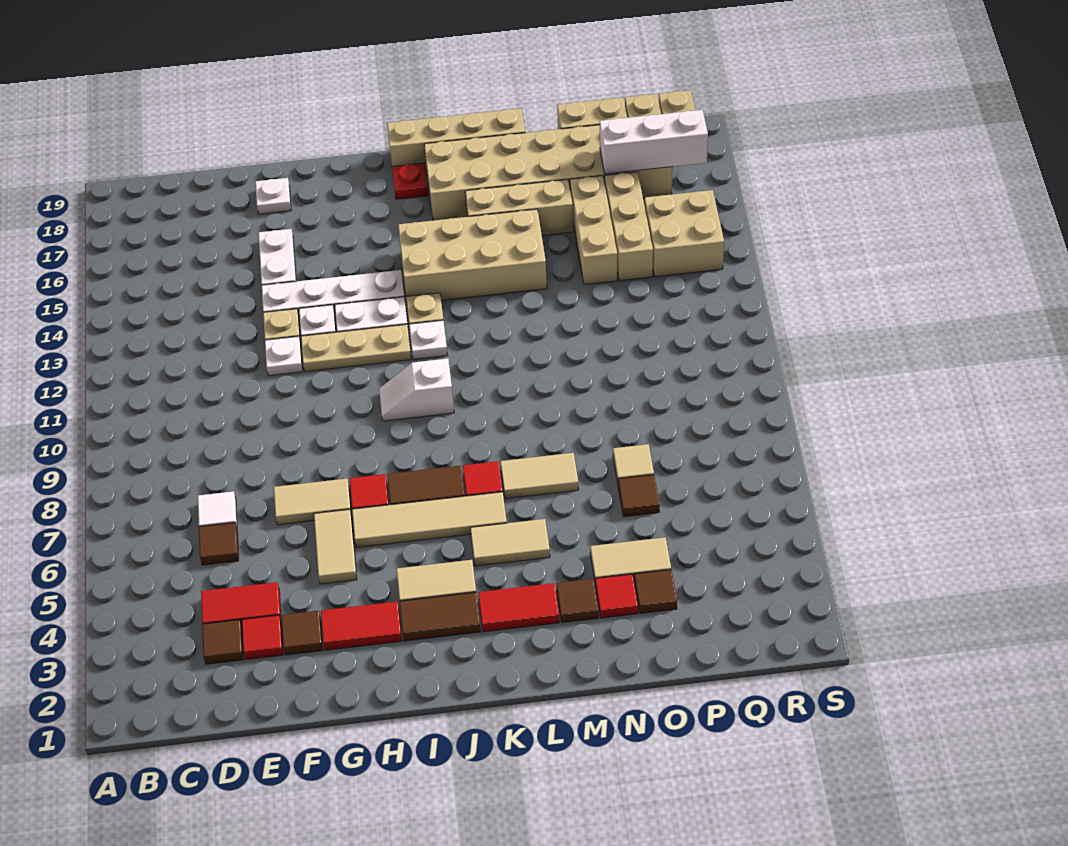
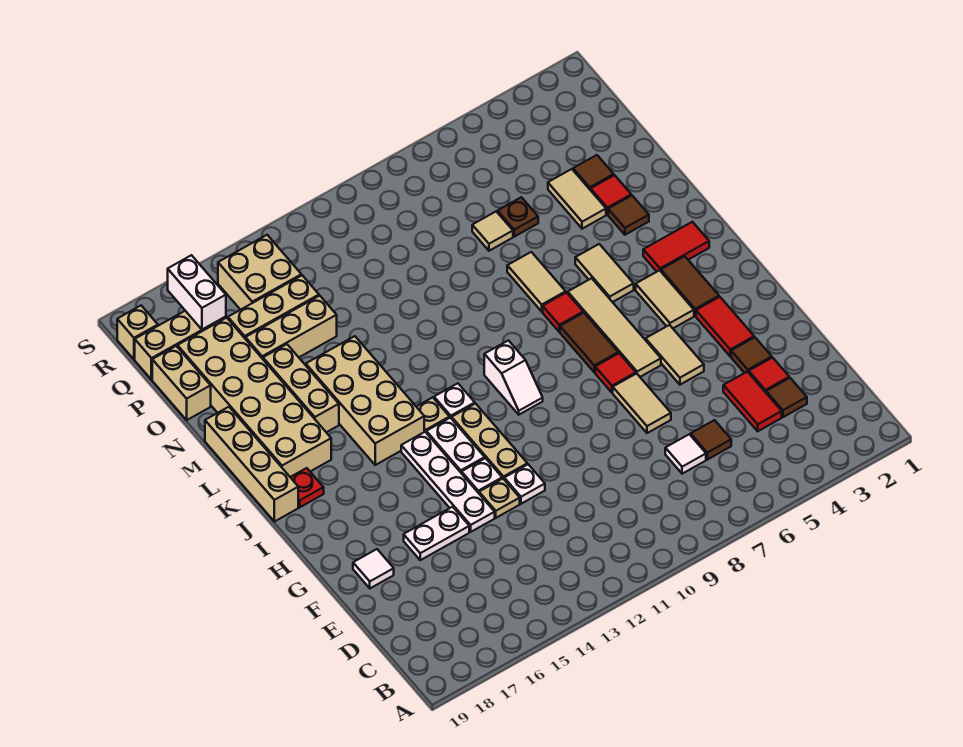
white plate F18 level 1 -> white tile F18 level 1
tan tile G5:G6 level 1 -> tan tile G5:H5 level 1
red tile K3:L3 level 1 -> red tile K2:K3 level 1
brown tile O6 level 1 -> brown plate O6 level 1
white brick P17:R17 level 2 -> white brick Q17:R17 level 2

